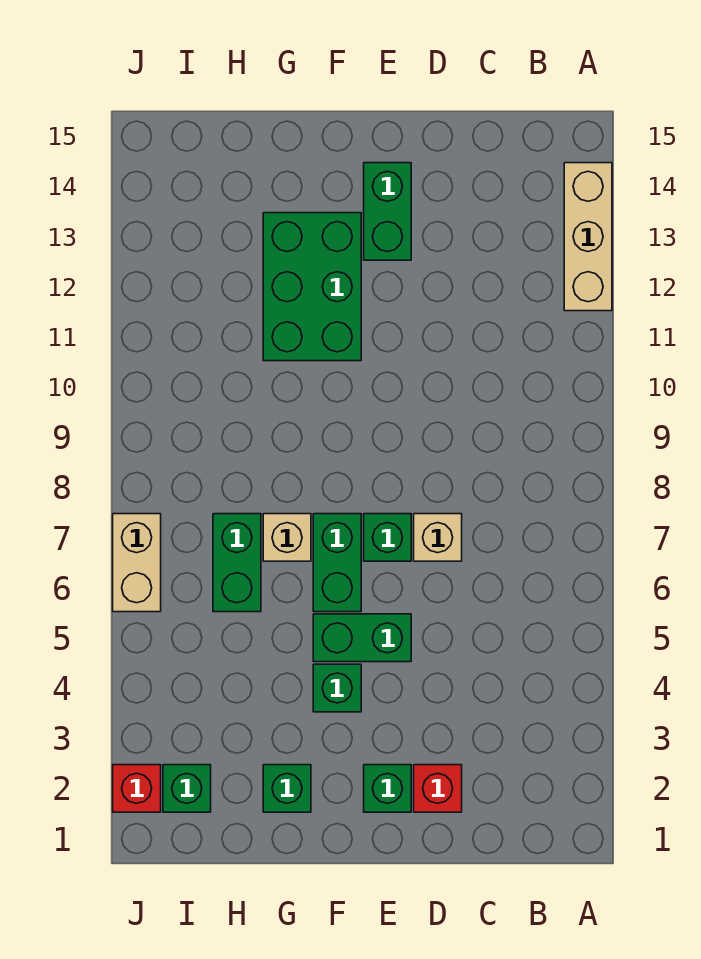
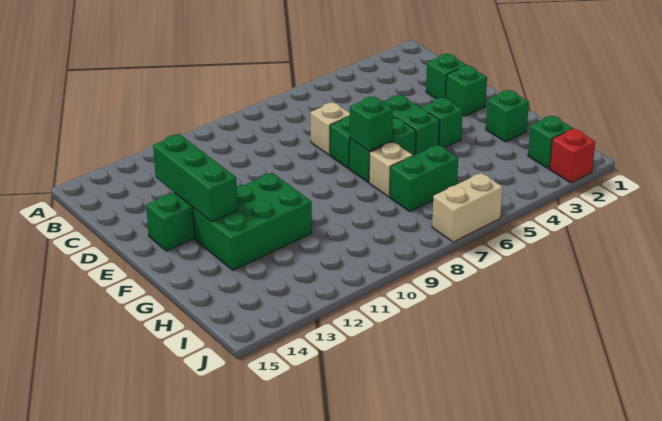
tan brick A12:A14 level 1 -> none
red brick D2 level 1 -> green brick D2 level 1
none -> green brick D13:F13 level 2
none -> green brick F7 level 2

